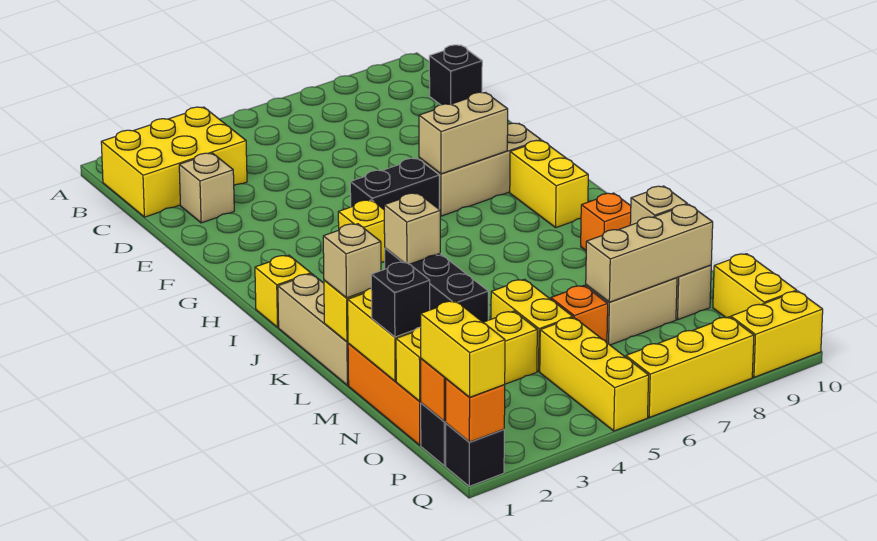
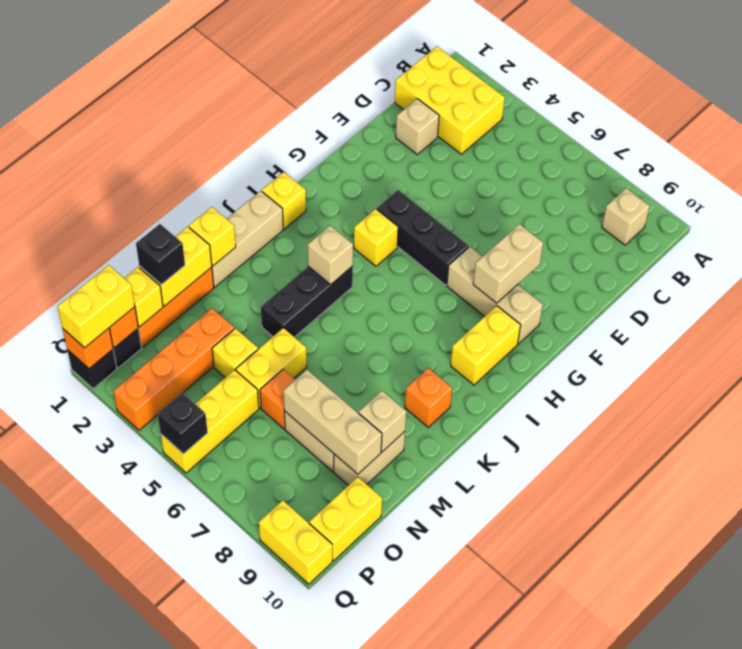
black brick C10 level 1 -> black brick Q5 level 2
black brick G5:G6 level 1 -> black brick G4:G6 level 1
tan brick G7:G8 level 2 -> tan brick F8:G8 level 2
tan brick L1 level 3 -> tan brick B9 level 1
none -> orange brick N3:Q3 level 1
yellow brick Q6:Q8 level 1 -> none

